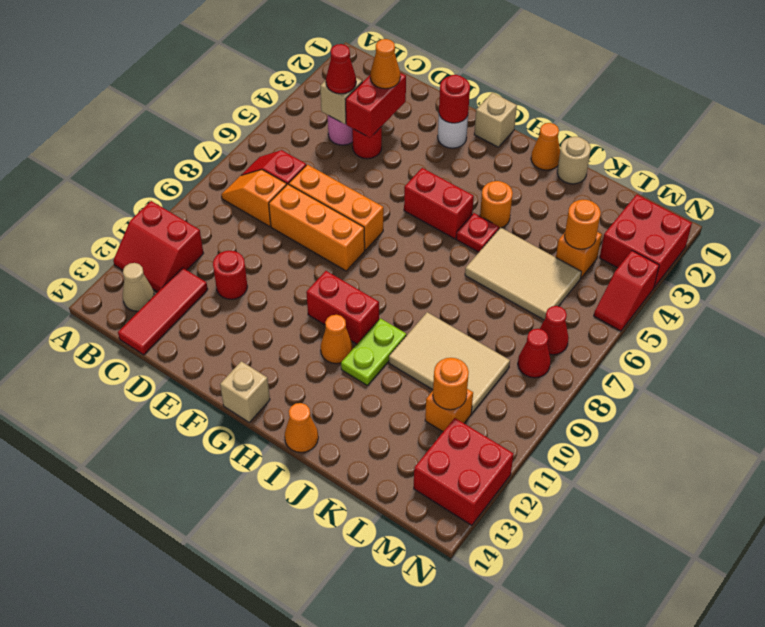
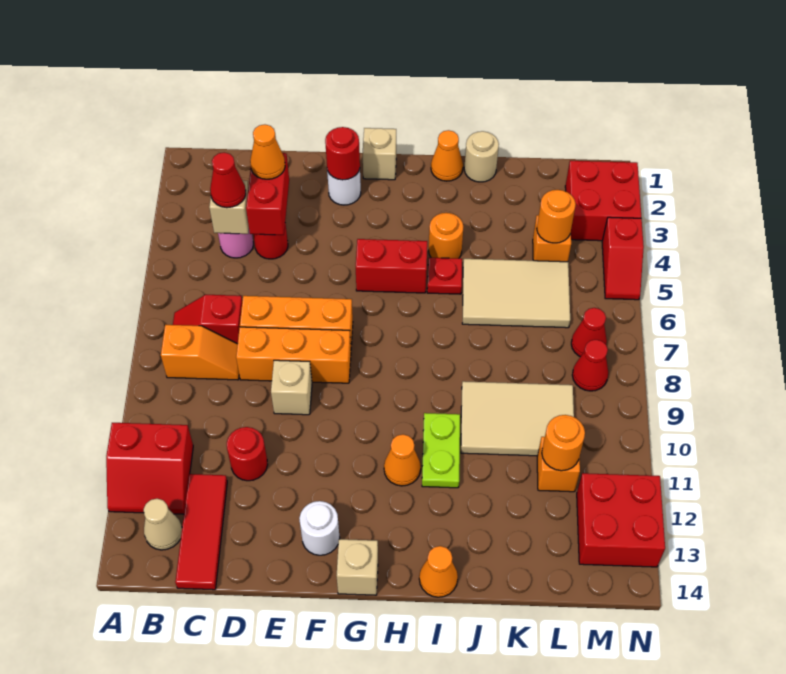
orange slope B8:C8 level 1 top C -> orange slope B8:C8 level 1 top B
none -> tan brick E9 level 1
none -> white round brick F13 level 1
red brick G10:H10 level 1 -> none

